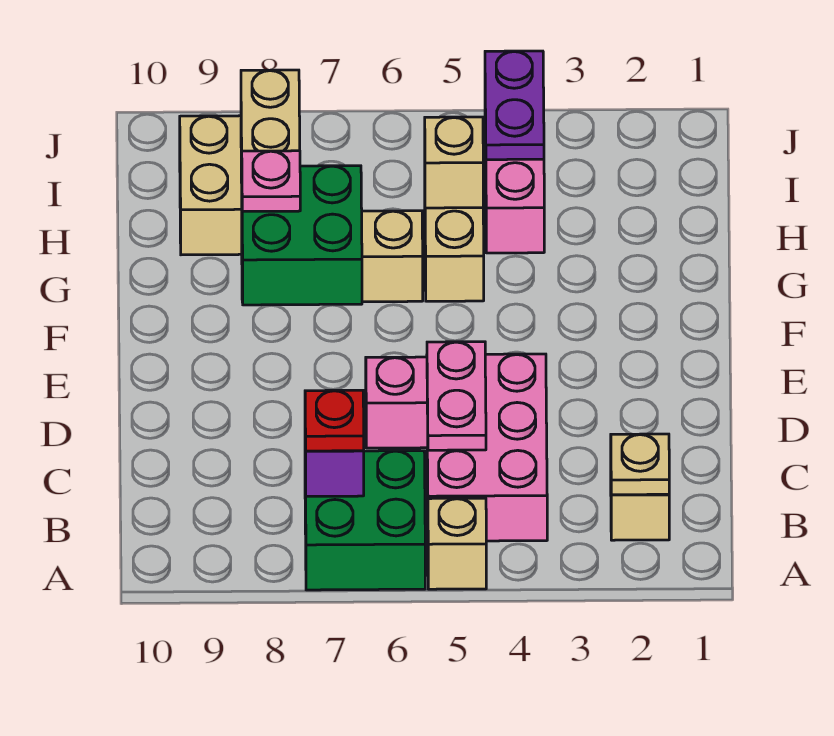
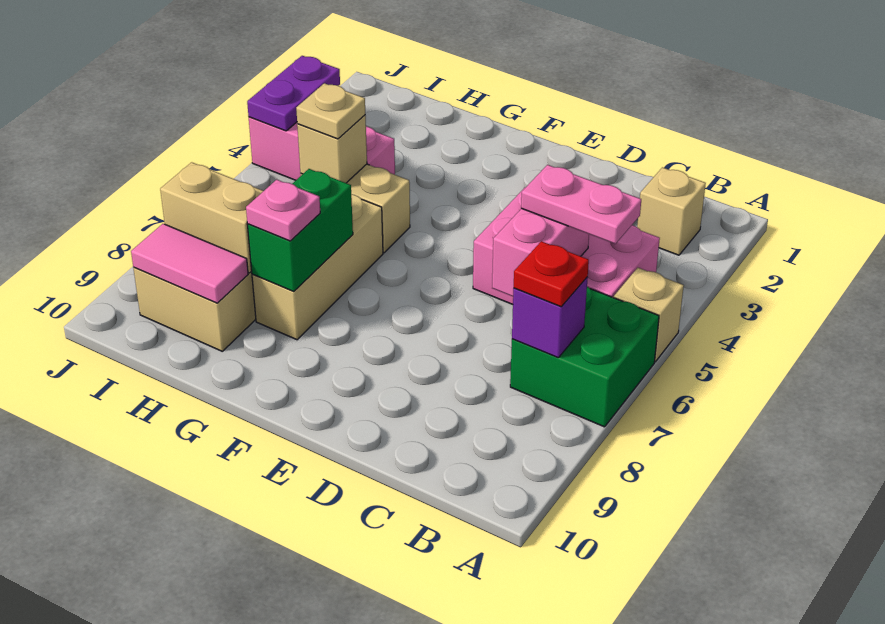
tan plate B2 level 2 -> tan plate H5 level 3
green brick F7:G8 level 2 -> green brick G7:G8 level 2
none -> pink tile H9:I9 level 2
purple plate I4:J4 level 2 -> purple plate J3:J4 level 2

